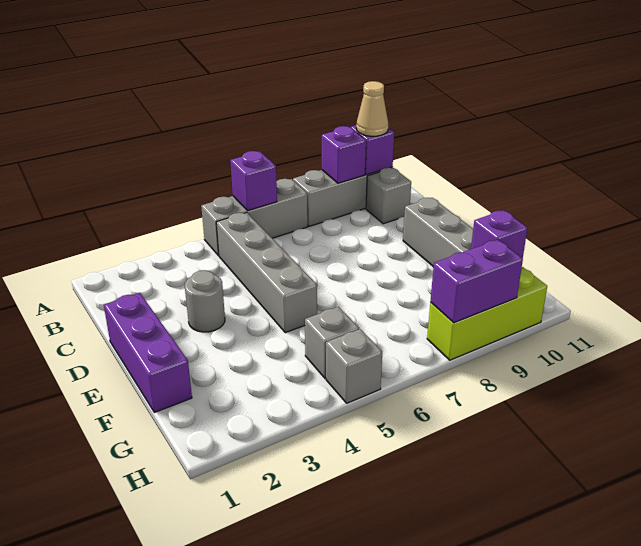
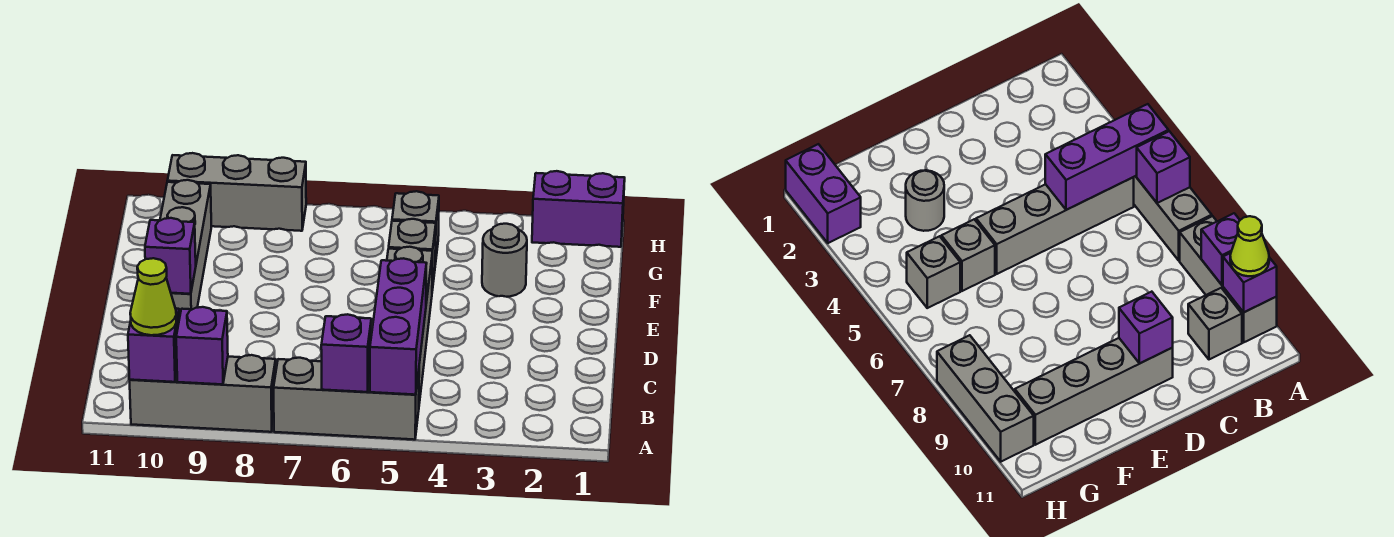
tan cone A10 level 3 -> lime cone A10 level 3
purple brick D1:F1 level 1 -> purple brick A5:C5 level 2
grey round brick D3 level 1 -> grey round brick F3 level 1
purple brick G10 level 2 -> purple brick D10 level 2
grey brick H5 level 1 -> grey brick F5 level 1
lime brick H8:H10 level 1 -> grey brick H8:H10 level 1
purple brick H8:H9 level 2 -> purple brick H1:H2 level 1

